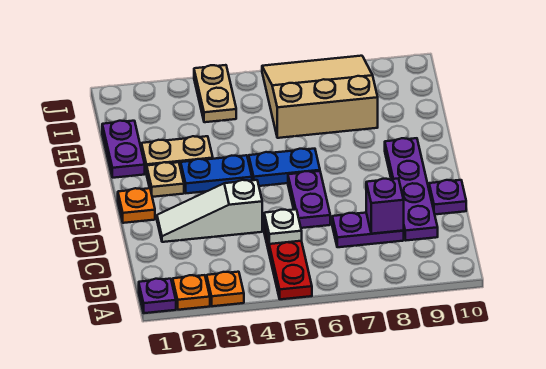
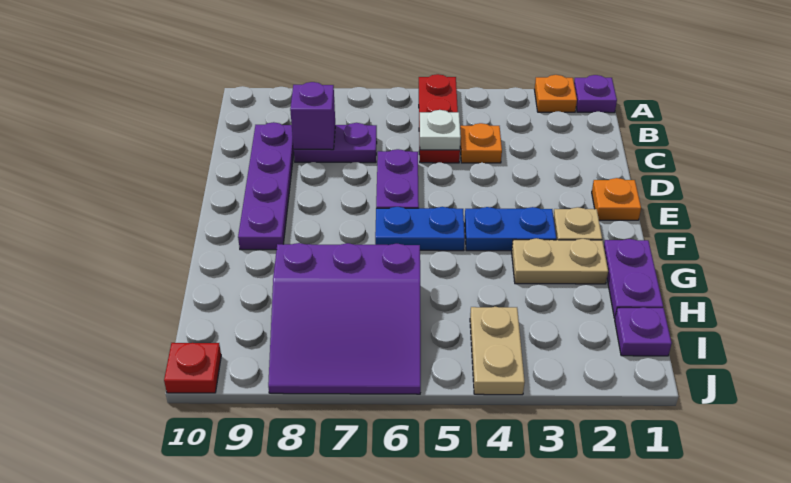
orange plate A3 level 1 -> orange plate C4 level 1
white slope D2:D4 level 1 top 4 -> none
purple plate D10 level 1 -> purple plate I1 level 1
tan slope H6:J8 level 1 top H -> purple slope H6:J8 level 1 top H
none -> red plate J10 level 1

